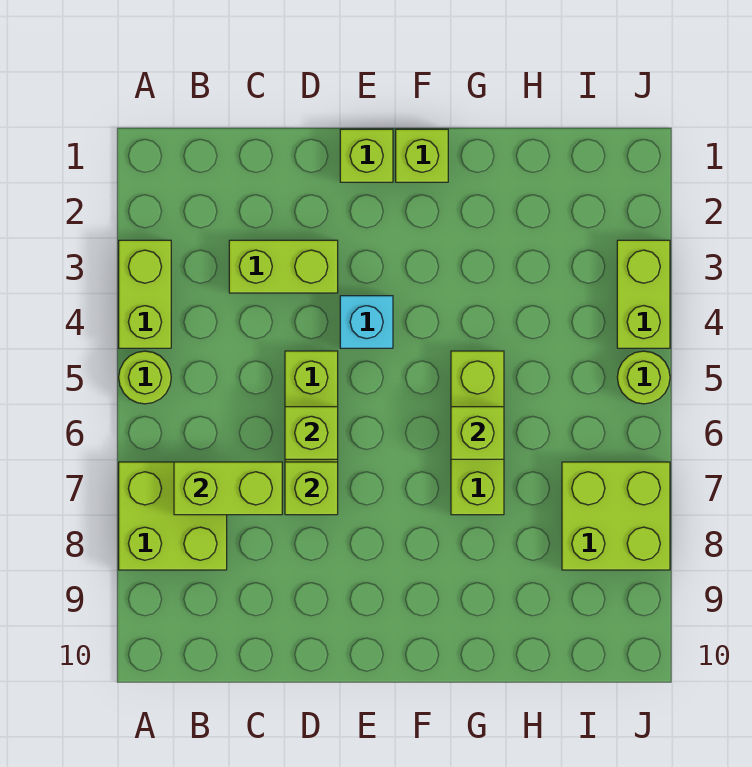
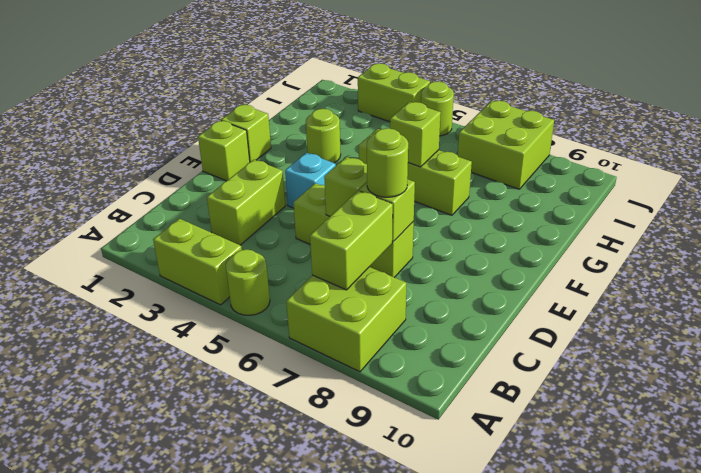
none -> lime round brick D7 level 3
none -> lime round brick G3 level 1

